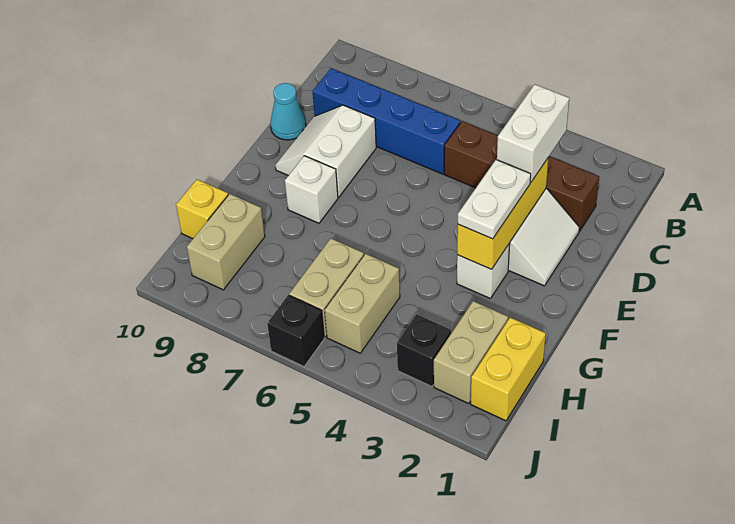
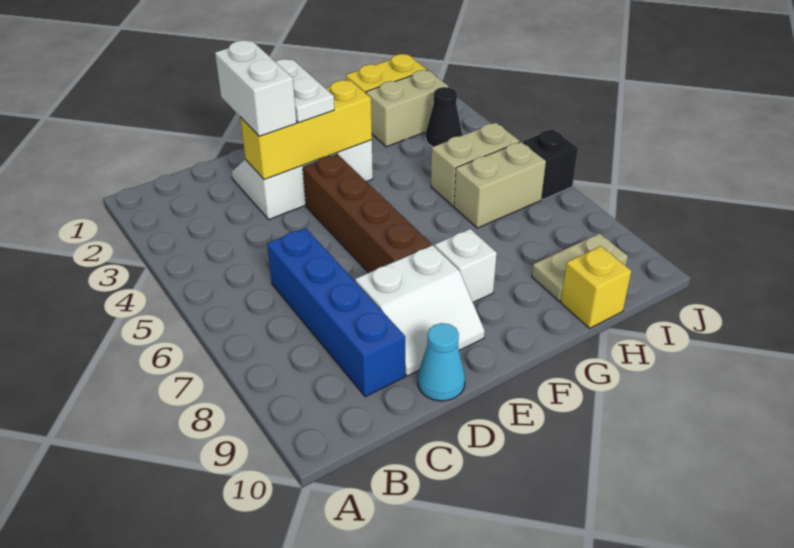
brown brick C2:C5 level 1 -> brown brick E4:E7 level 1
white brick C3:D3 level 3 -> white brick D2:D3 level 3
white plate E3:F3 level 3 -> white plate E2:E3 level 3
tan brick H9:I9 level 1 -> tan plate H9:I9 level 1
black brick I3 level 1 -> black cone I3 level 1

